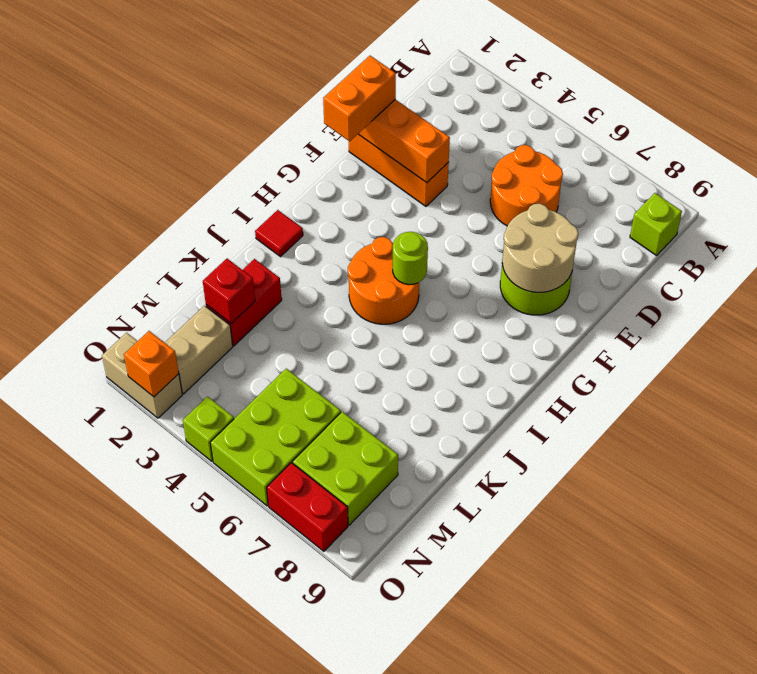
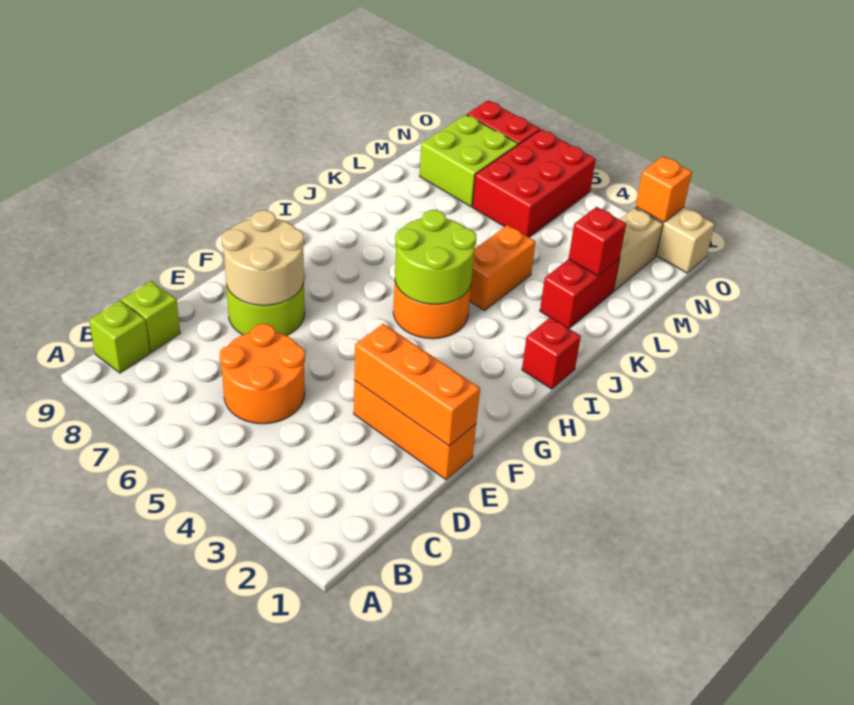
orange brick E1:F1 level 3 -> orange brick J4:K4 level 1
lime round brick H5 level 2 -> lime round brick H4:I5 level 2
red tile I1 level 1 -> red brick I1 level 1
lime brick M5:O6 level 1 -> red brick M5:O6 level 1
lime brick O4 level 1 -> lime brick C9 level 1

